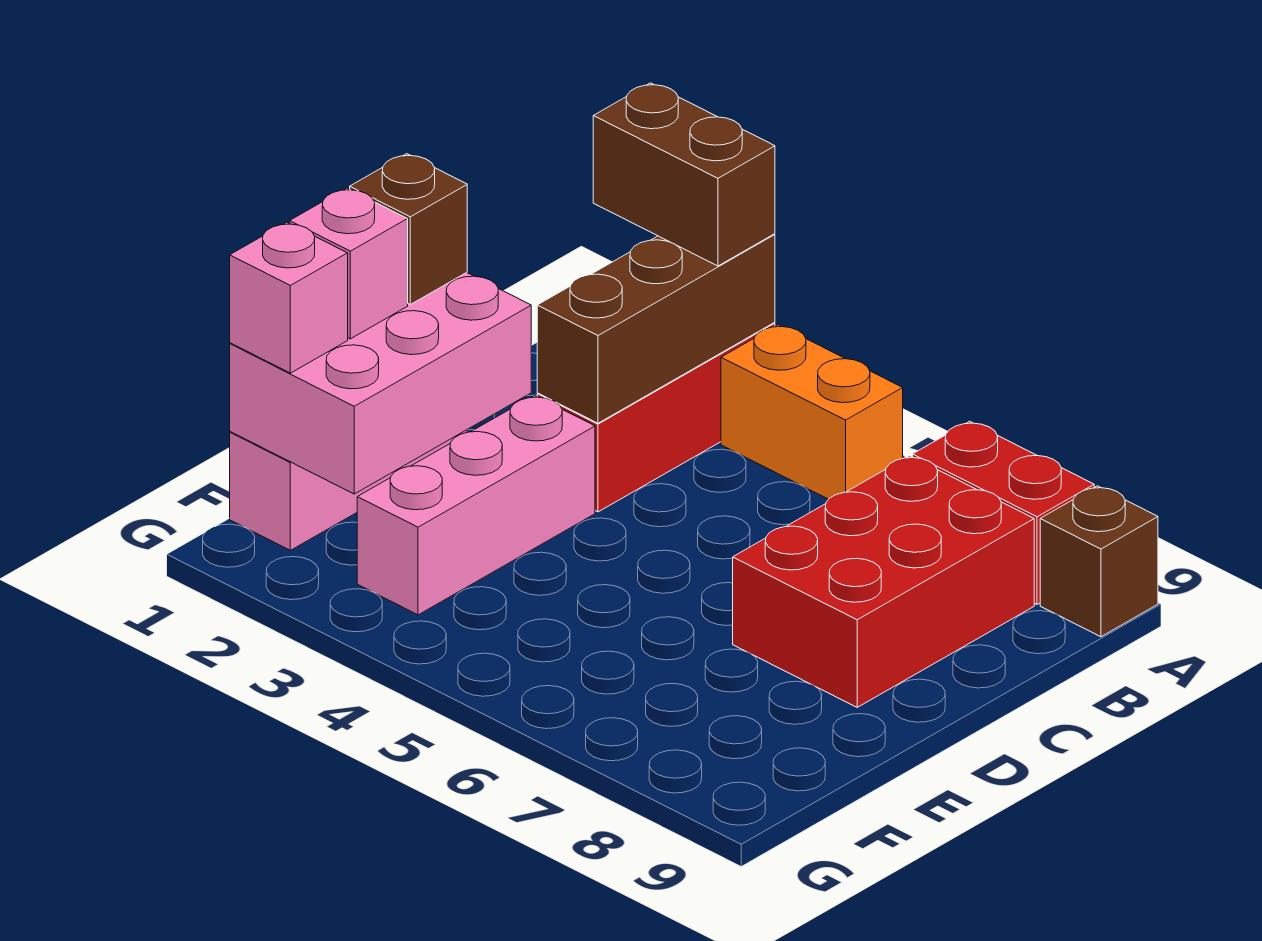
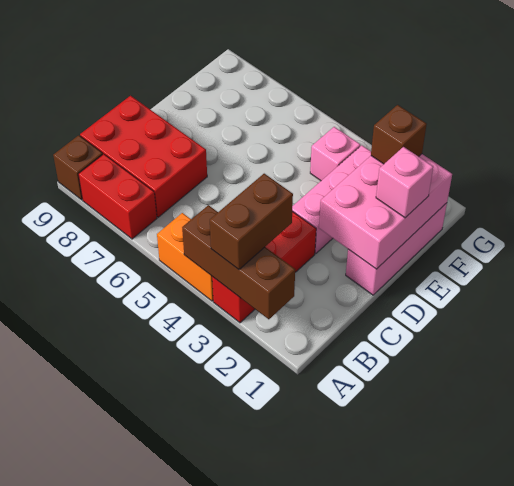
brown brick A2:A3 level 3 -> brown brick A3:B3 level 3
brown brick A3:C3 level 2 -> brown brick A2:A4 level 2
red brick B7:D8 level 1 -> red brick B7:C9 level 1
brown brick D1 level 3 -> brown brick F2 level 3
pink brick F1 level 3 -> pink brick F4 level 1

